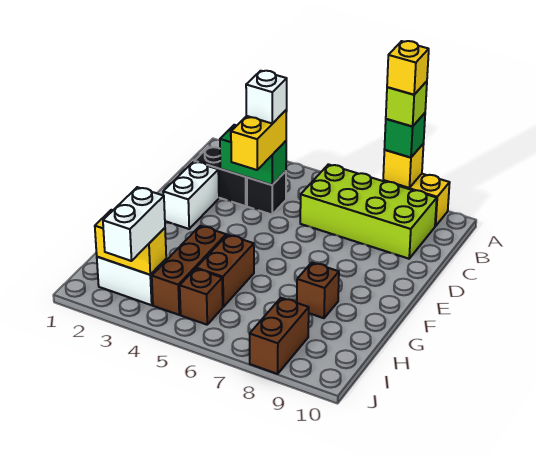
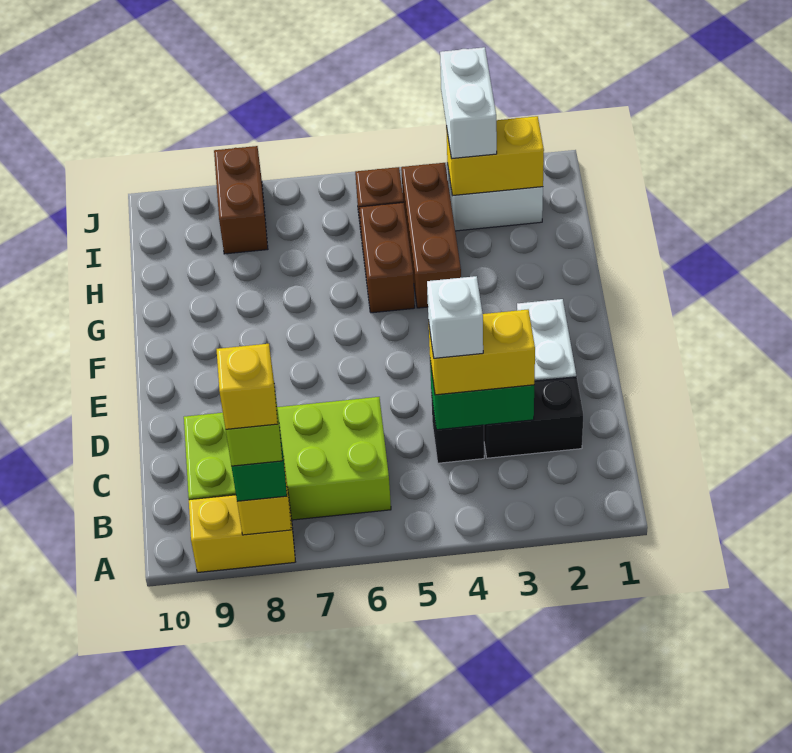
yellow brick C4:D4 level 3 -> yellow brick C3:C4 level 3
brown brick G8 level 1 -> none

